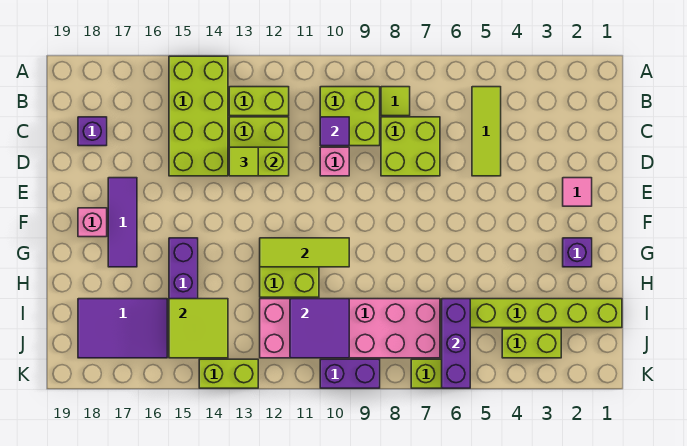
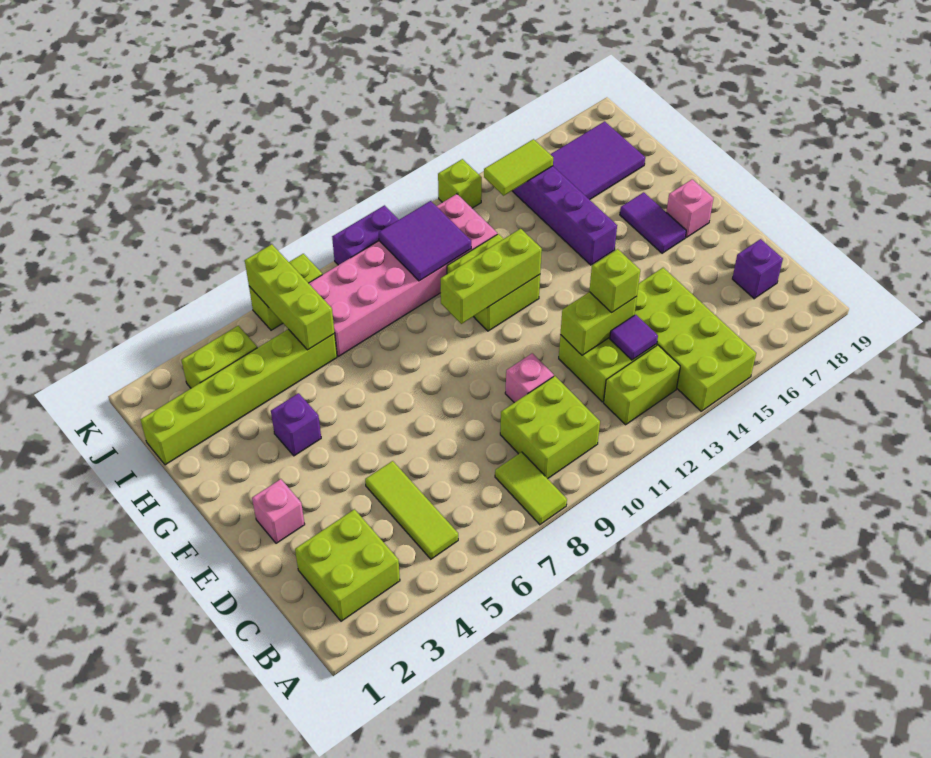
lime tile B8 level 1 -> lime tile A8:B8 level 1
lime brick C7:D8 level 1 -> lime brick B2:C3 level 1
purple tile C10 level 2 -> purple tile C13 level 2
lime tile D13 level 3 -> lime brick D13 level 3
pink tile E2 level 1 -> pink brick E2 level 1
purple tile E17:G17 level 1 -> purple tile F17:G17 level 1
purple brick G2 level 1 -> purple brick G4 level 1
lime tile G10:G12 level 2 -> lime brick G10:G12 level 2
purple brick I6:K6 level 2 -> lime brick I6:K6 level 2
lime tile I14:J15 level 2 -> lime tile J14:J15 level 2
lime brick K13:K14 level 1 -> lime brick K13 level 1

